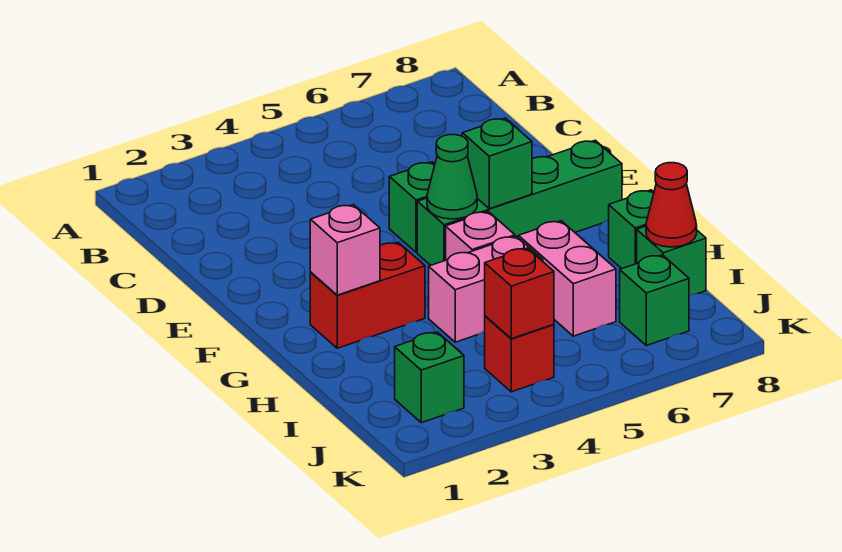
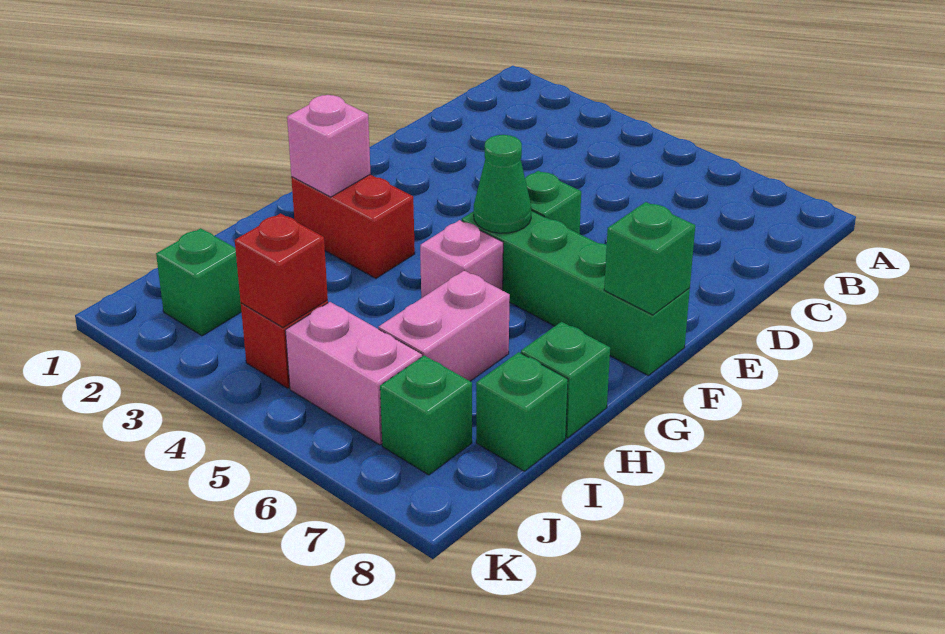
green brick F6 level 2 -> green brick F8 level 2
pink brick H4:H5 level 1 -> pink brick J5:J6 level 1
red cone I8 level 2 -> none

